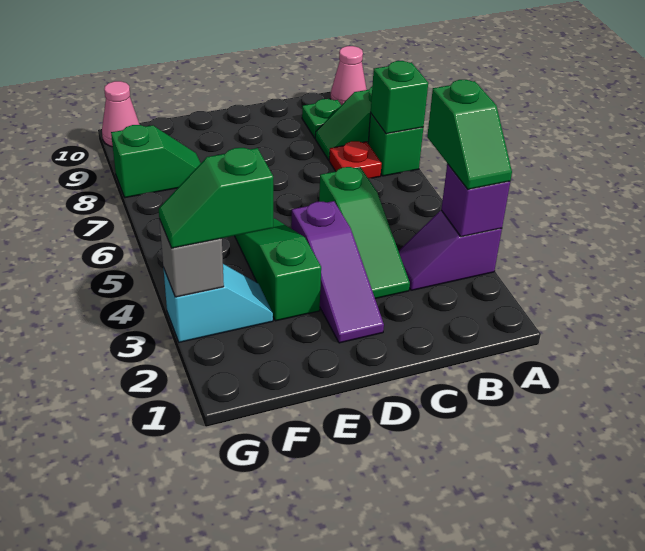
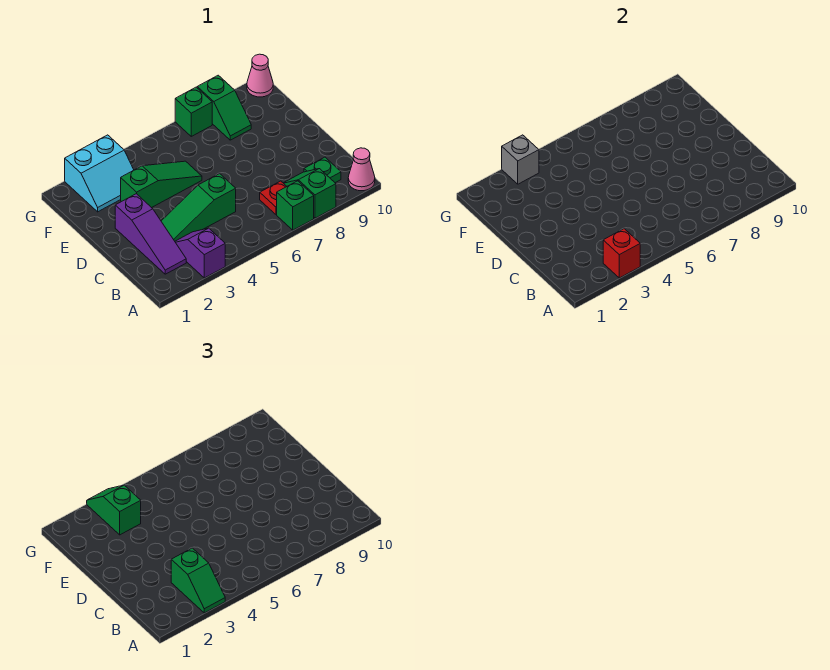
purple brick A3 level 2 -> red brick A3 level 2
green slope A3:A4 level 3 top 4 -> green slope A3:B3 level 3 top B
green brick A7 level 2 -> green brick G7 level 1
purple slope D2:D4 level 1 top 4 -> purple slope B2:D2 level 1 top D
cyan slope F3:G3 level 1 top G -> cyan slope F2:G3 level 1 top G

